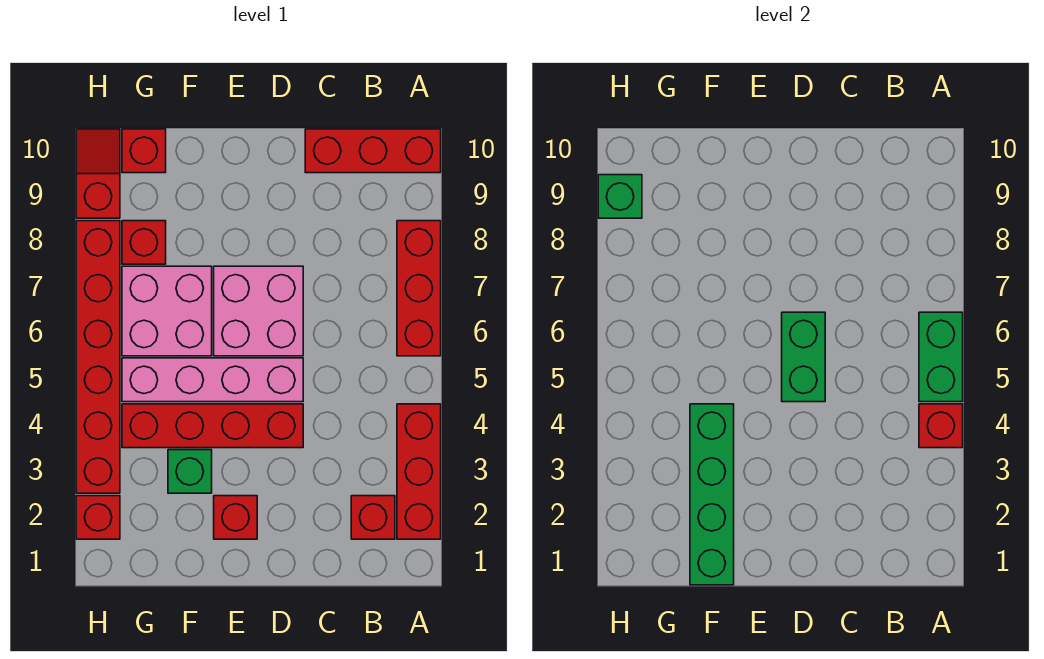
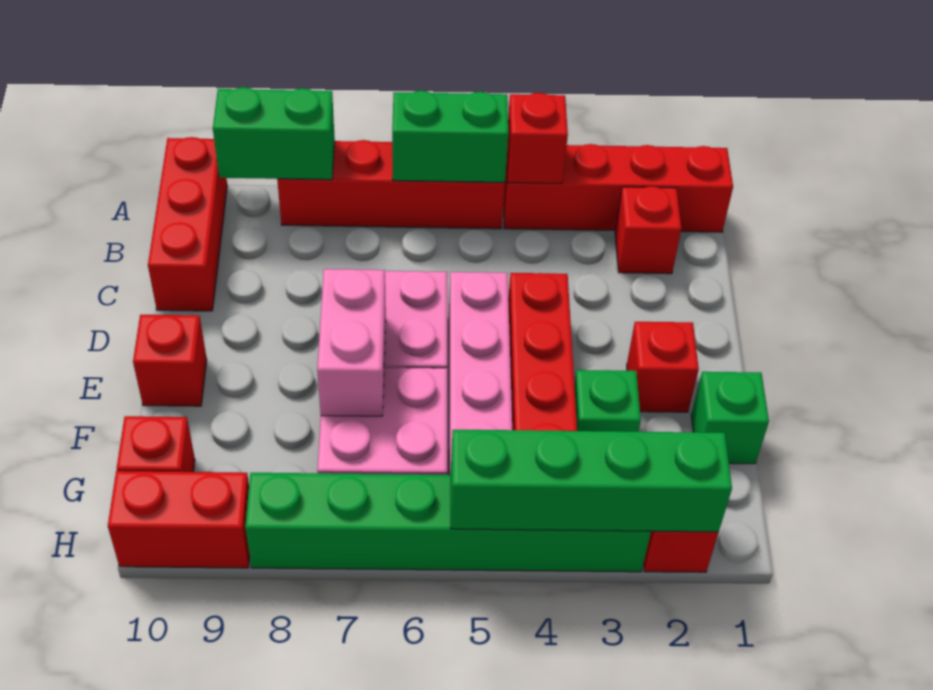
red brick A2:A4 level 1 -> red brick A1:A4 level 1
red brick A6:A8 level 1 -> red brick A5:A8 level 1
green brick D5:D6 level 2 -> green brick A8:A9 level 2
none -> pink brick E7:F7 level 2
green brick F1:F4 level 2 -> green brick H2:H5 level 2
red brick G8 level 1 -> red brick E10 level 1
red brick H3:H8 level 1 -> green brick H3:H8 level 1
red slope H9:H10 level 1 top 9 -> red brick H9:H10 level 1
green brick H9 level 2 -> green brick F1 level 1

